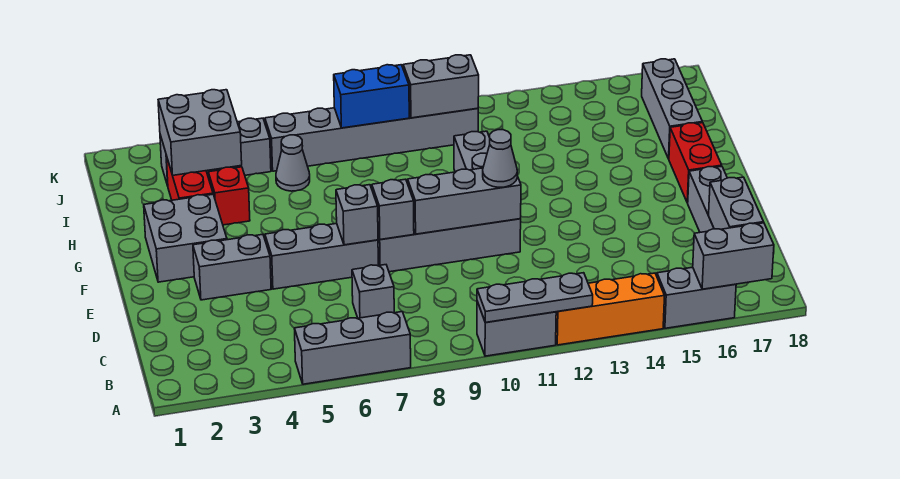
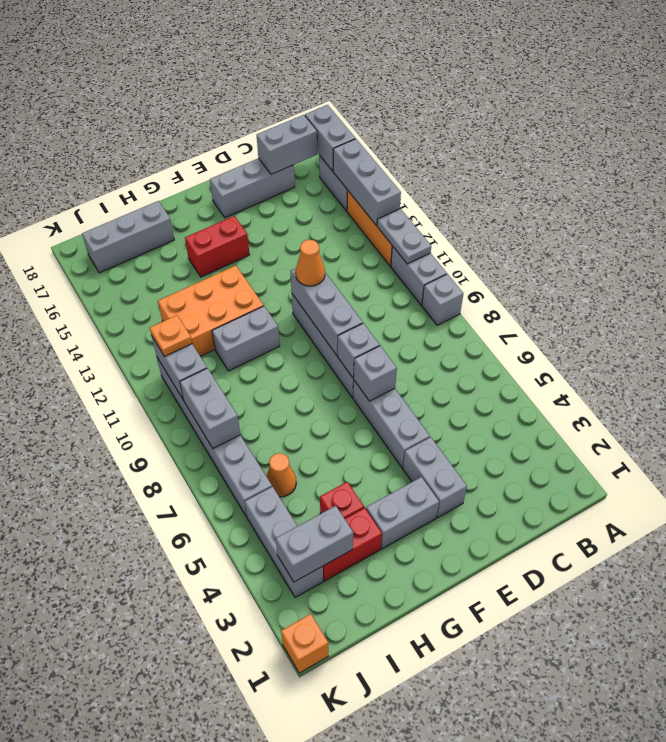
grey brick A5:A7 level 1 -> grey brick A13:A15 level 2
grey plate A10:A12 level 2 -> grey plate A11:A12 level 2
grey brick C7 level 1 -> grey brick A9 level 1
grey cone E11 level 3 -> orange cone E11 level 3
grey brick F2:G3 level 1 -> grey brick F3:G3 level 1
red brick F17:G17 level 1 -> red brick F15:G15 level 1
none -> orange brick G12:I13 level 1
grey brick I3:J4 level 2 -> grey brick I3:J3 level 2
grey cone I6 level 1 -> orange cone I6 level 1
blue brick J8:J9 level 2 -> grey brick J8:J9 level 2
none -> orange plate J11 level 3
none -> orange brick K1 level 1

